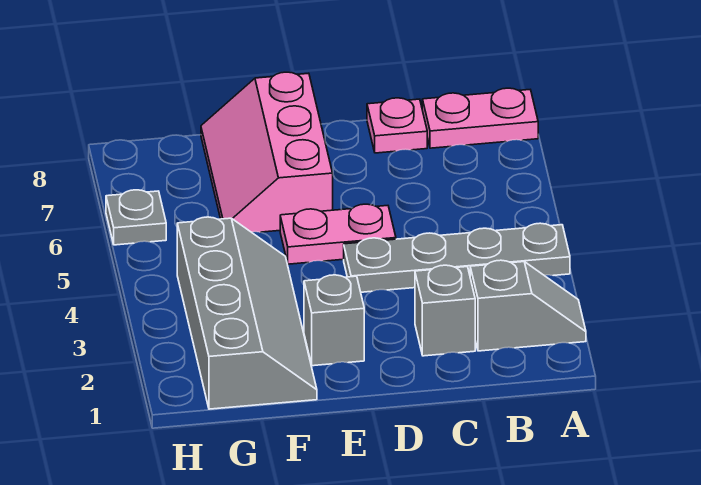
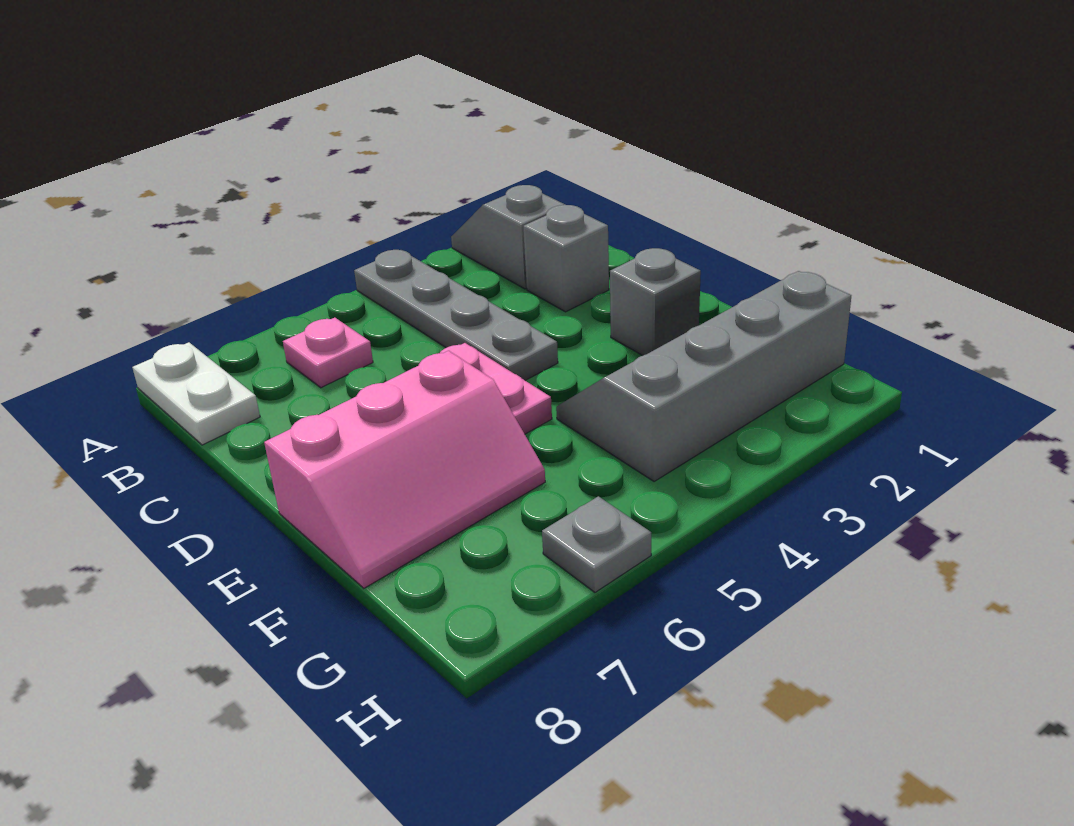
pink plate A8:B8 level 1 -> white plate A8:B8 level 1
pink plate C8 level 1 -> pink plate B6 level 1

